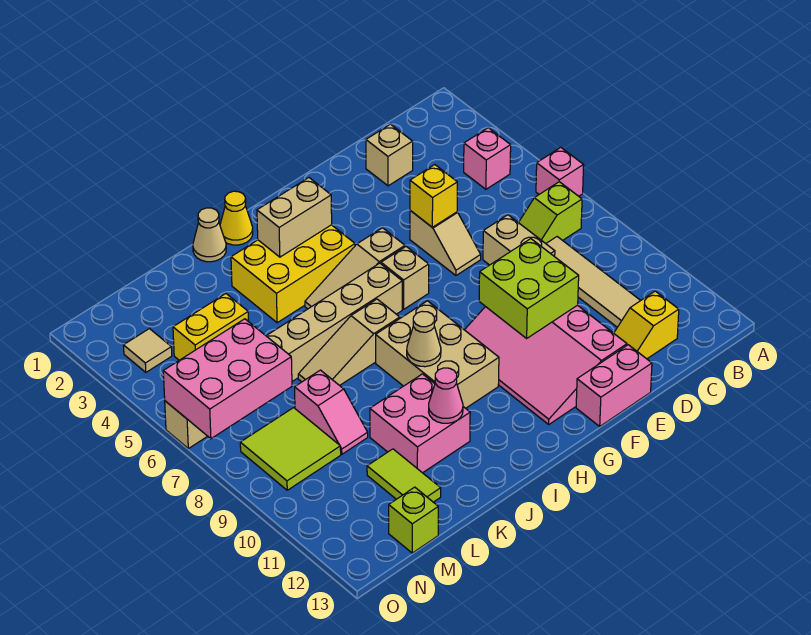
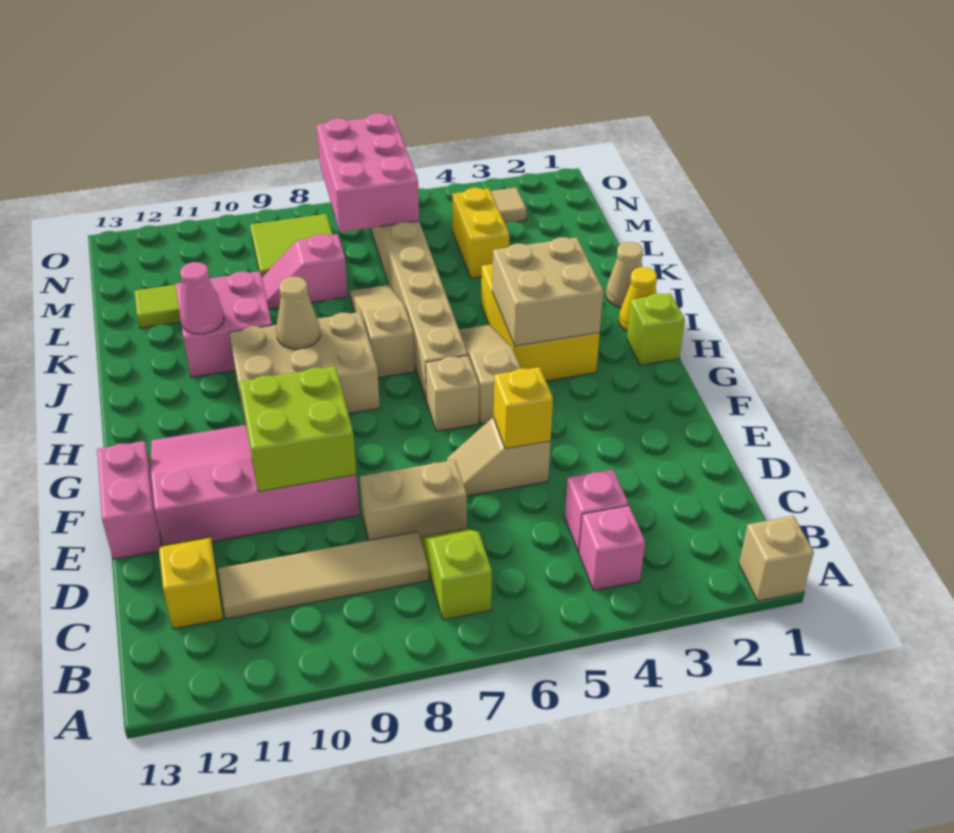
pink brick A6 level 1 -> pink brick C4 level 1
tan brick D2 level 1 -> tan brick A1 level 1
tan brick H3:I3 level 2 -> tan brick H3:I4 level 2
lime brick M13 level 1 -> lime brick H1 level 1

